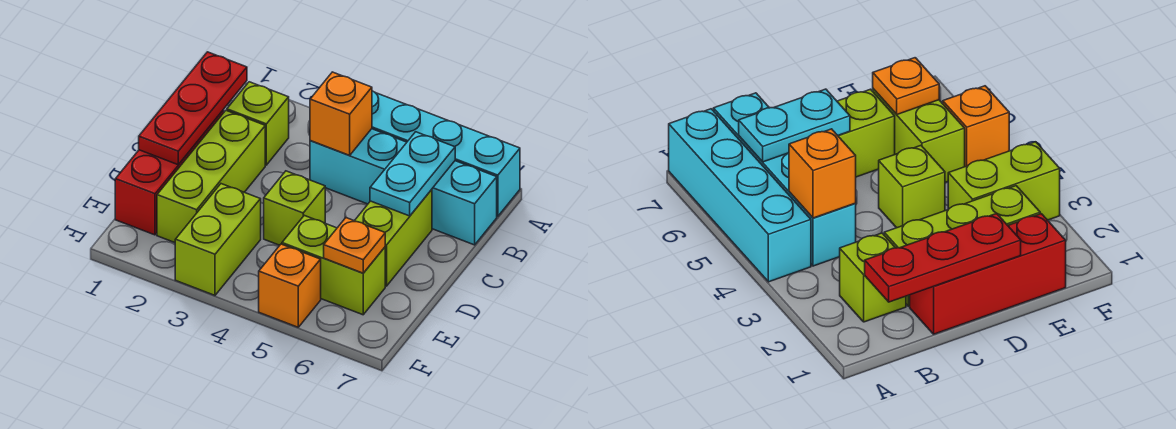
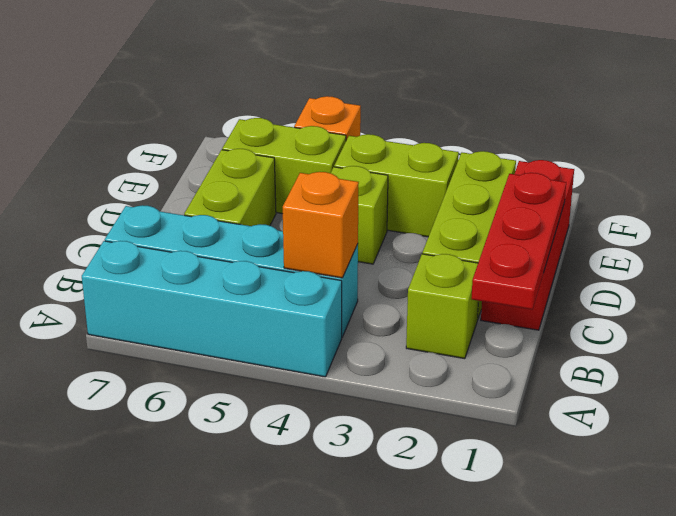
cyan plate B6:C6 level 2 -> none
lime brick E3:F3 level 1 -> lime brick E3:E4 level 1
orange plate E6 level 2 -> none

